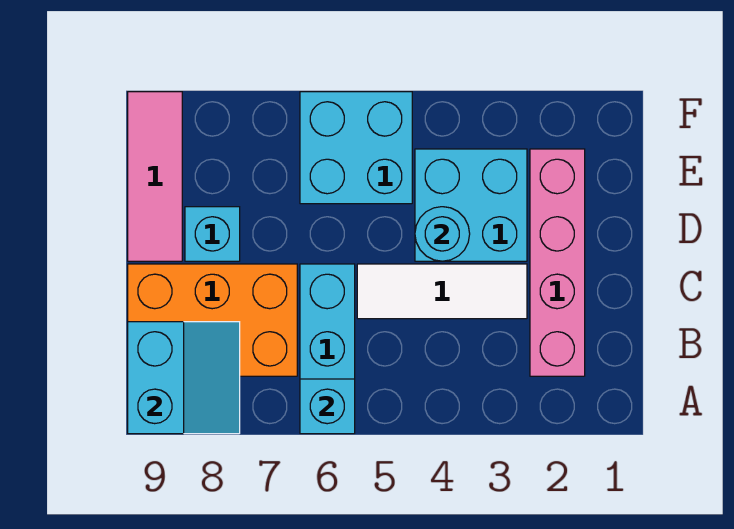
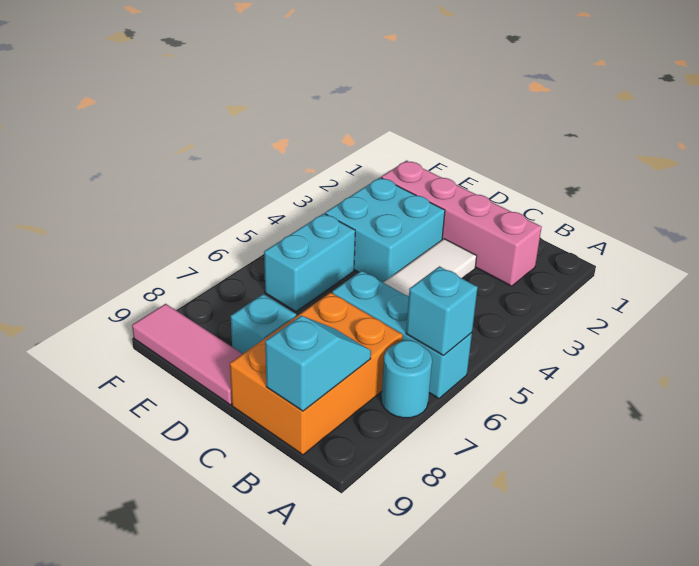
cyan slope A8:B9 level 2 top 9 -> cyan slope B8:B9 level 2 top 9
cyan round brick D4 level 2 -> cyan round brick A7 level 1
cyan brick E5:F6 level 1 -> cyan brick E5:E6 level 1

